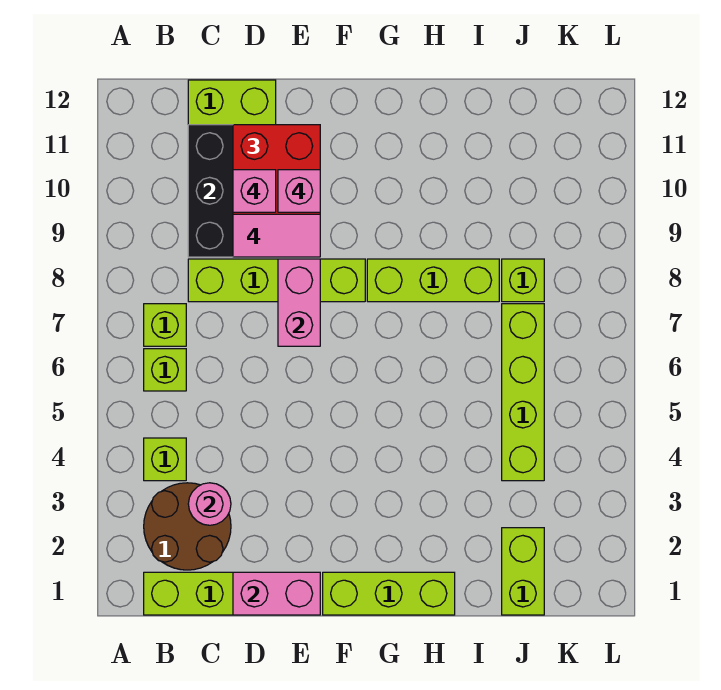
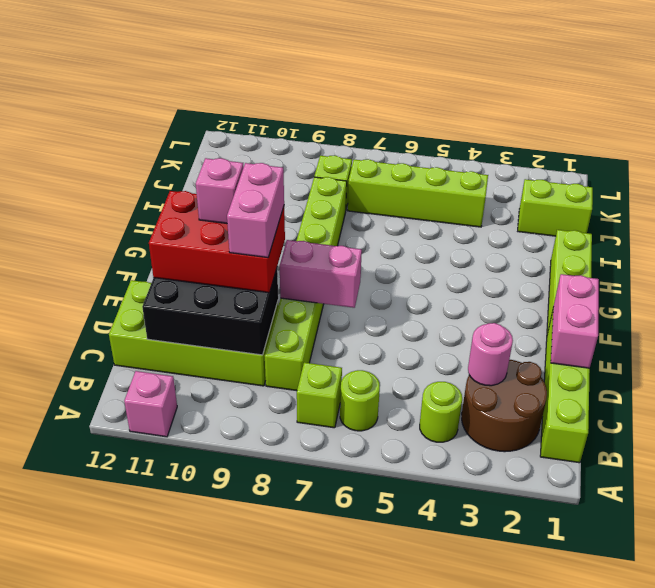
lime brick B4 level 1 -> lime round brick B4 level 1
lime brick B6 level 1 -> lime round brick B6 level 1
pink tile D9:E9 level 4 -> pink brick D9:E9 level 4
pink brick D10 level 4 -> pink brick A11 level 1

